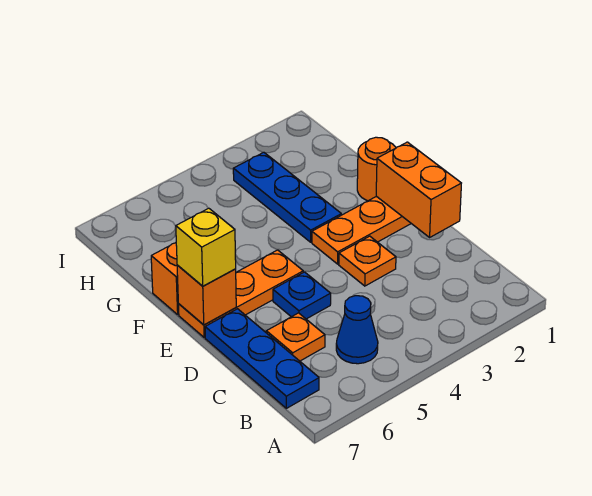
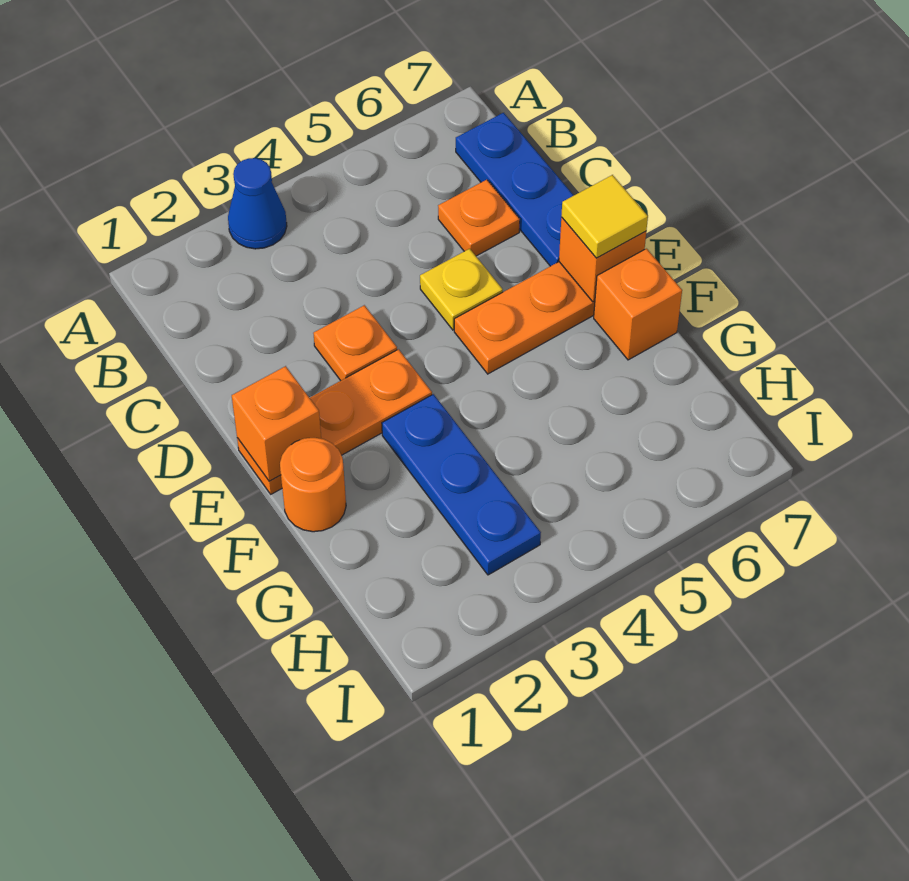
blue cone B5 level 1 -> blue cone A3 level 1
orange brick D1:E1 level 2 -> orange brick E1 level 2
blue plate D5 level 1 -> yellow plate D5 level 1
yellow brick E7 level 3 -> yellow tile E7 level 3

